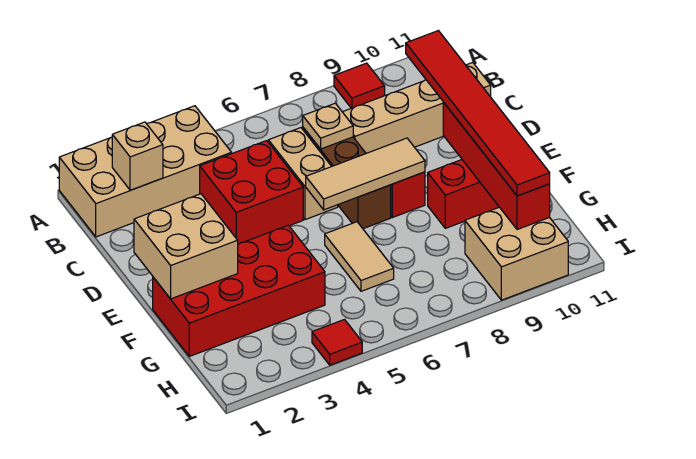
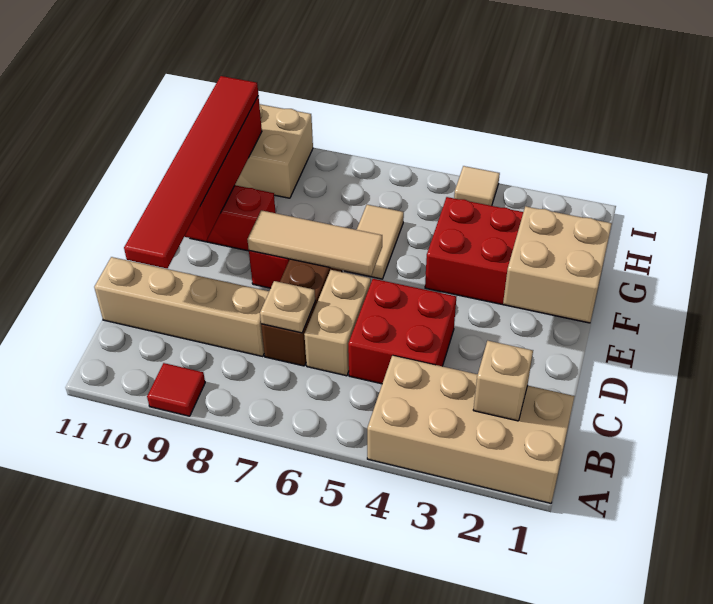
red tile I4 level 1 -> tan tile I4 level 1

